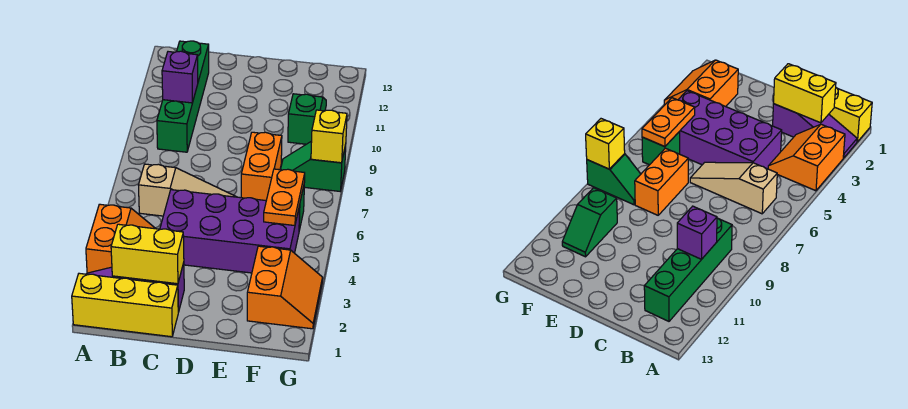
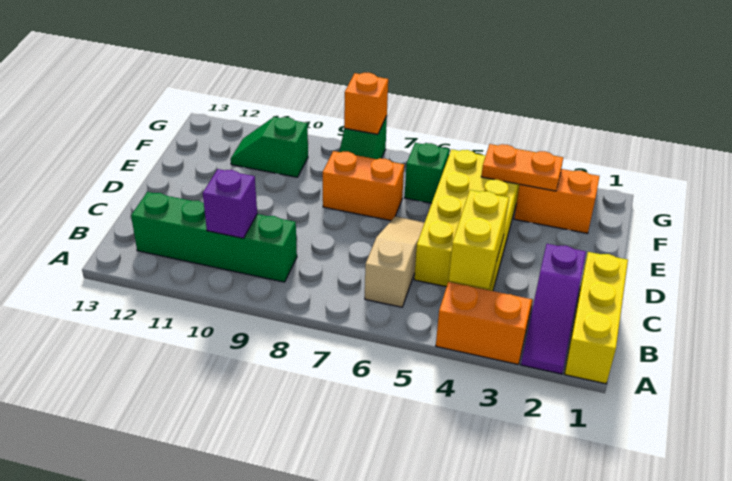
yellow brick B2:C2 level 2 -> yellow brick B4:C4 level 2
purple brick C4:F5 level 1 -> yellow brick C4:F5 level 1
orange plate F5:F6 level 2 -> orange plate F3:F4 level 2
yellow brick G8 level 2 -> orange brick G8 level 2

